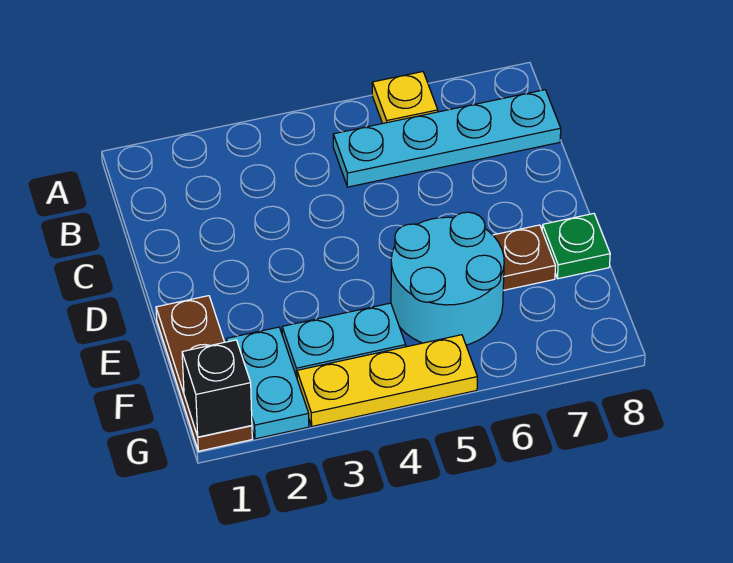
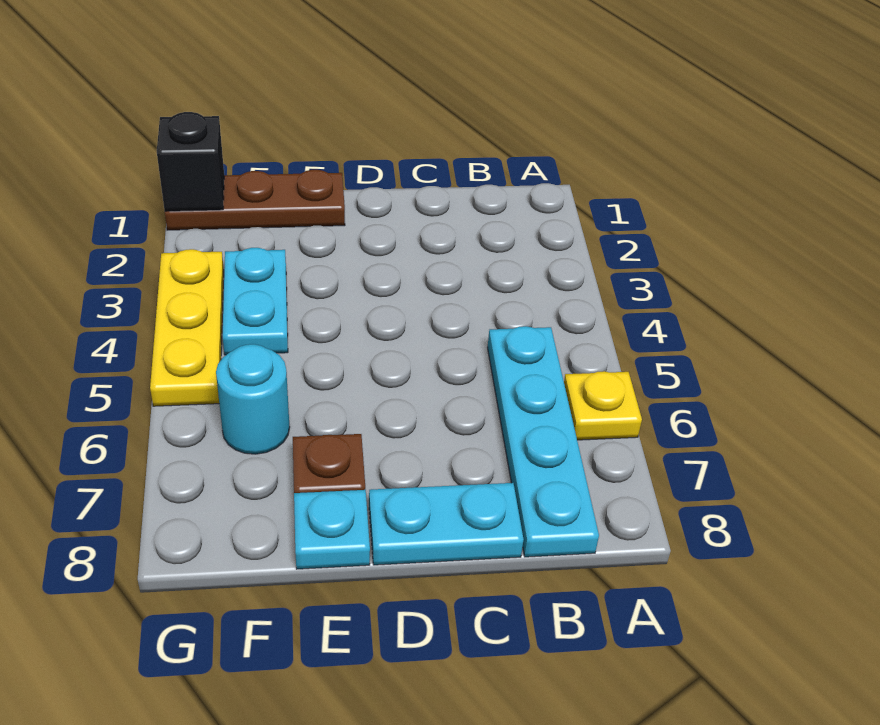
cyan round brick E5:F6 level 1 -> cyan round brick F6 level 1
green plate E8 level 1 -> cyan plate E8 level 1
cyan plate F2:G2 level 1 -> cyan plate C8:D8 level 1

